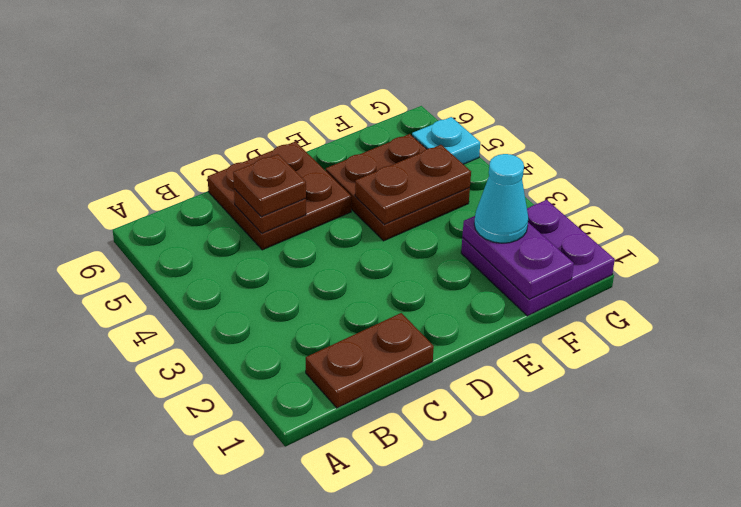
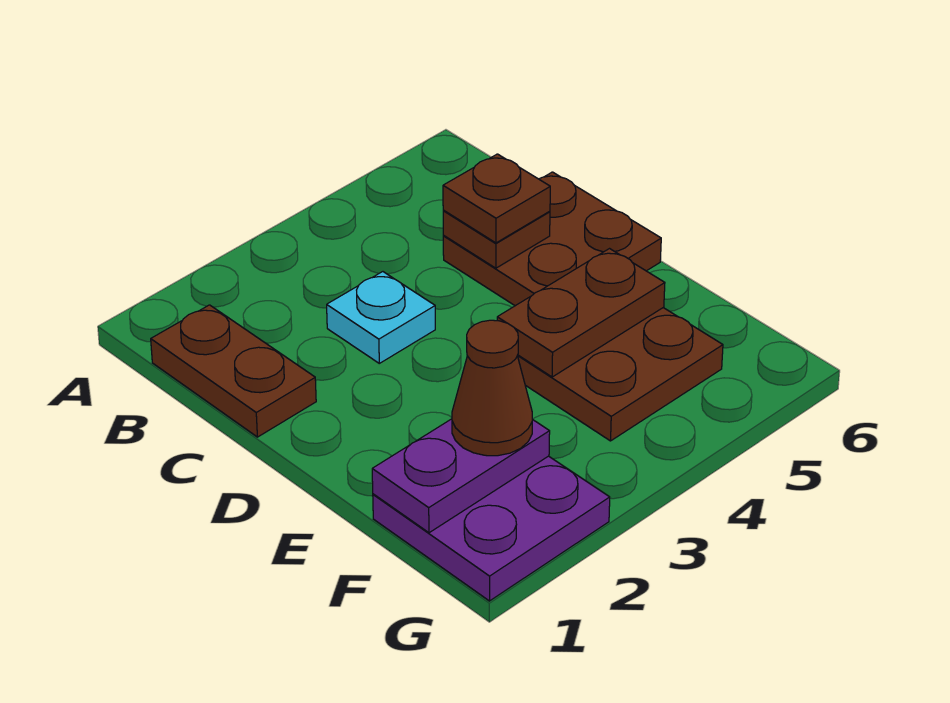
brown plate E4:F4 level 2 -> brown plate E4:E5 level 2
cyan cone F2 level 3 -> brown cone F2 level 3
cyan plate G5 level 1 -> cyan plate C3 level 1

